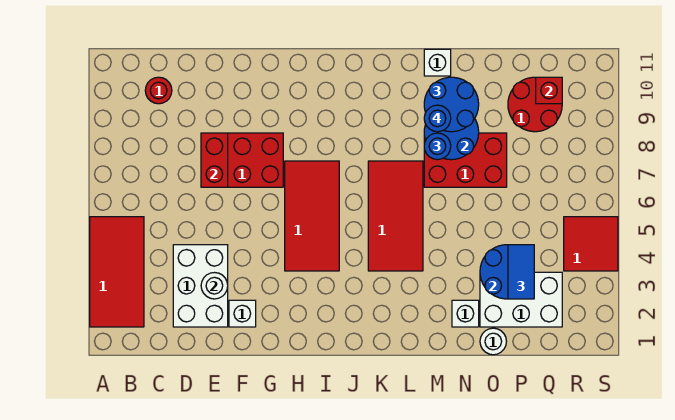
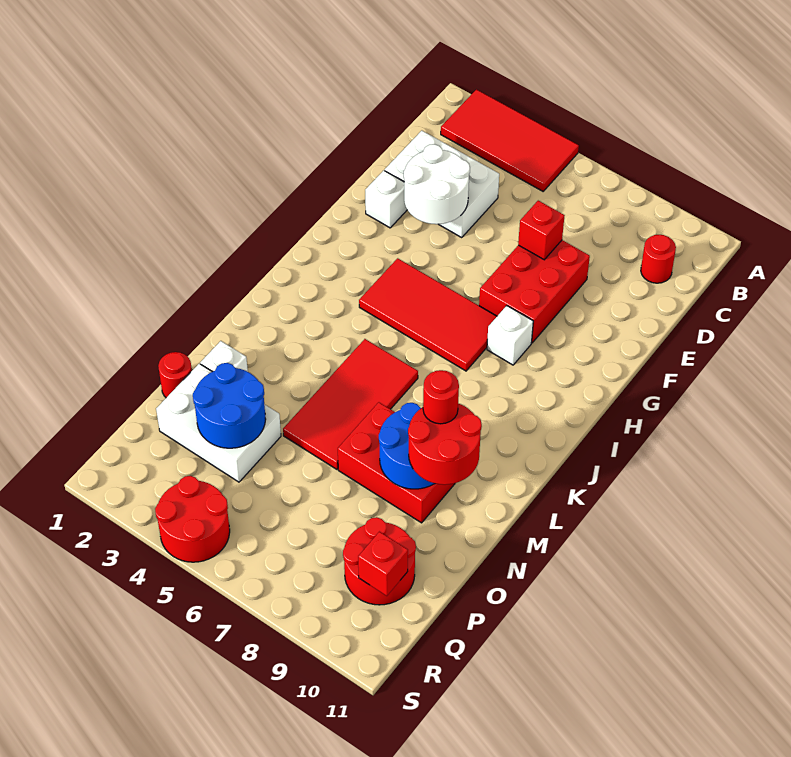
white round brick E3 level 2 -> white round brick E3:F4 level 2
red brick E7:E8 level 2 -> red brick E7 level 2
red tile K4:L7 level 1 -> red tile K5:N6 level 1
red brick M7:O8 level 1 -> red brick M7:N9 level 1
blue round brick M8 level 3 -> none
blue round brick M9:N10 level 3 -> red round brick M9:N10 level 3
blue round brick M9 level 4 -> red round brick M9 level 4
white brick M11 level 1 -> white brick H8 level 1
white round brick O1 level 1 -> red round brick O1 level 1
white brick O2:Q3 level 1 -> white brick O2:P4 level 1
blue tile P3:P4 level 3 -> none
red tile R4:S5 level 1 -> red round brick R4:S5 level 1

